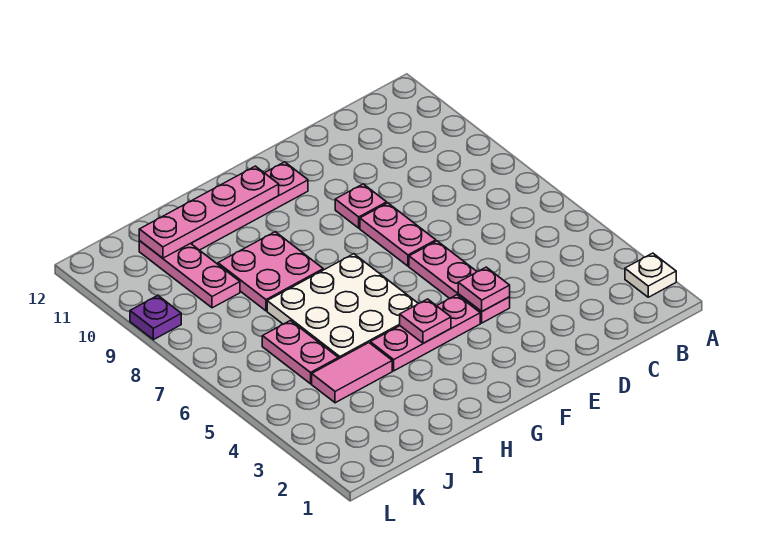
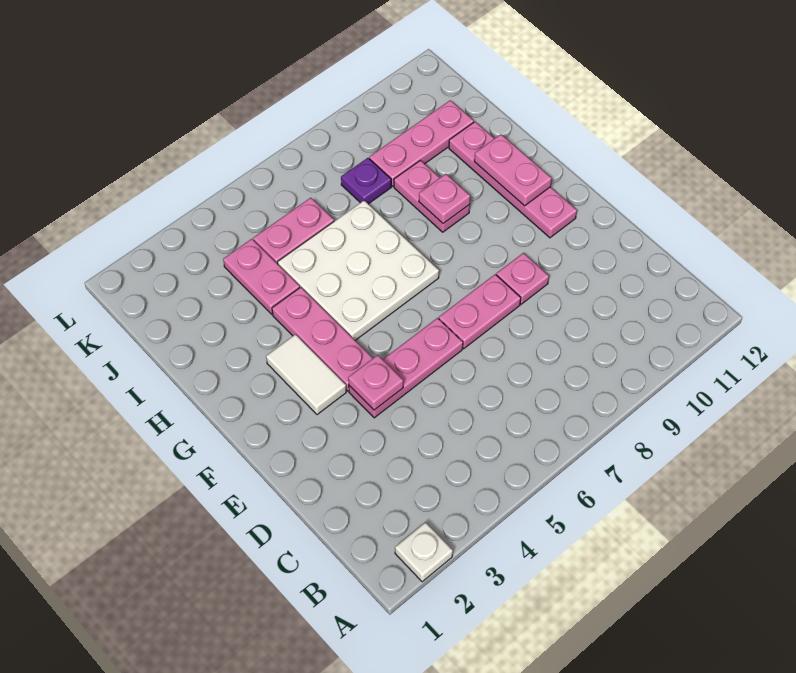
none -> white tile F3:G3 level 1
pink plate G4 level 2 -> pink plate H9 level 2
pink plate G11:J11 level 2 -> pink plate G11:H11 level 2
pink plate H8:I9 level 1 -> pink plate H9:I9 level 1
pink tile I4:J4 level 1 -> pink plate I4:J4 level 1
purple plate L9 level 1 -> purple plate J8 level 1

